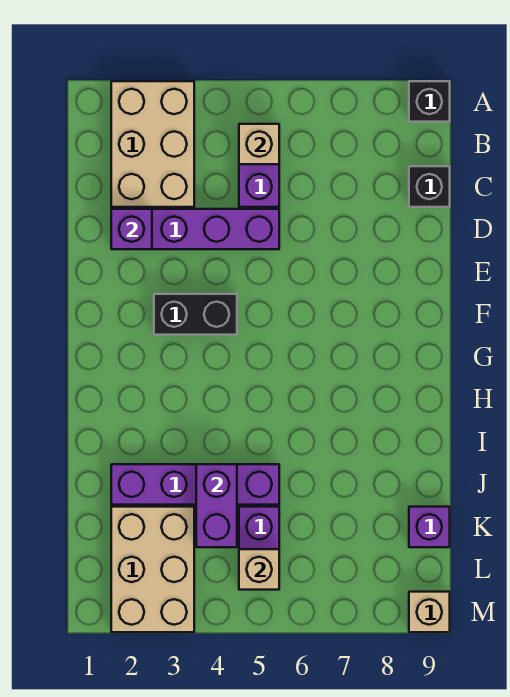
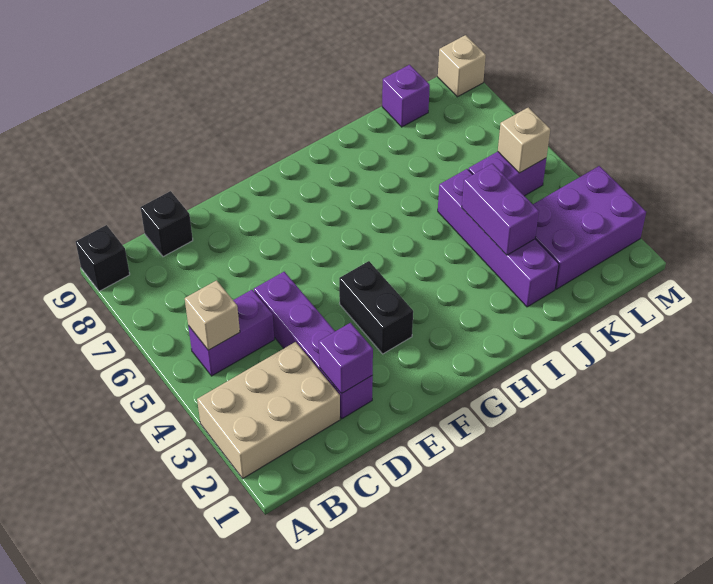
purple brick J4:K4 level 2 -> purple brick J3:J4 level 2
tan brick K2:M3 level 1 -> purple brick K2:M3 level 1

